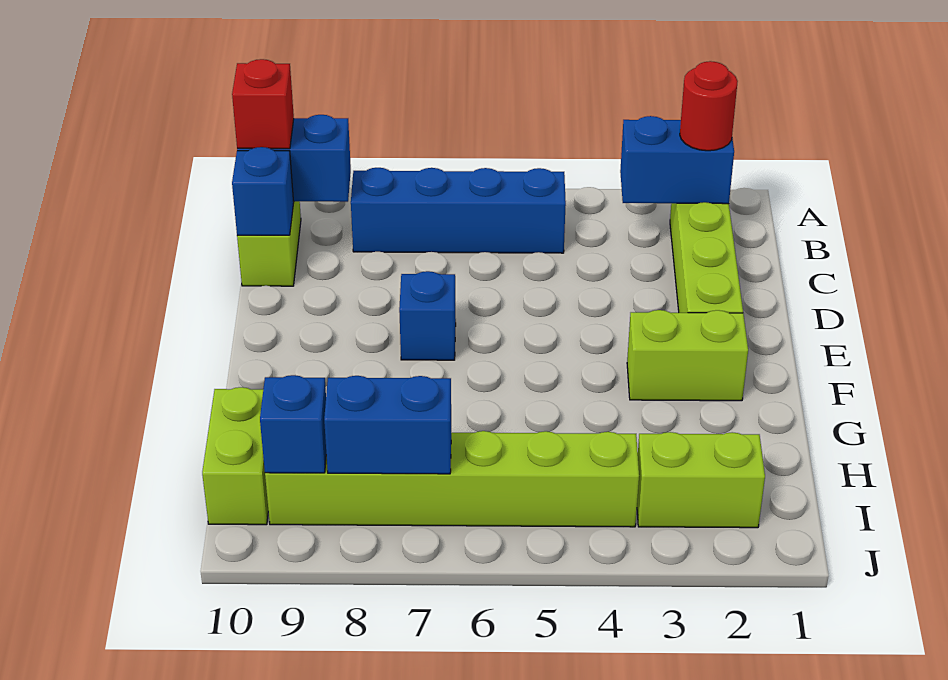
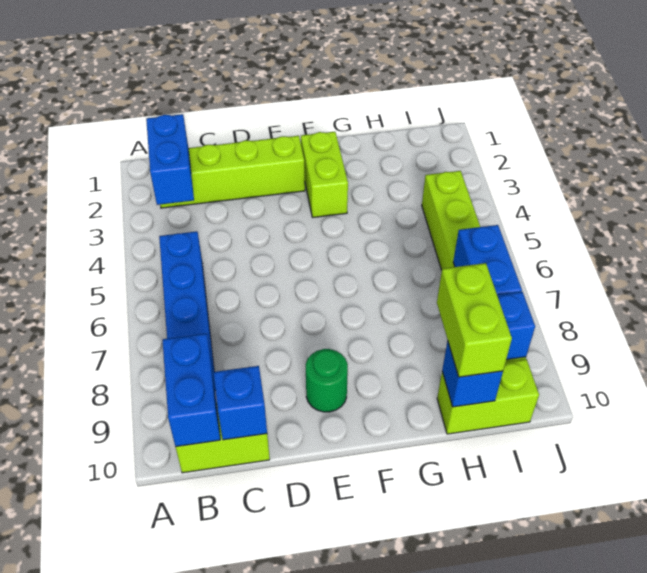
red round brick B2 level 3 -> none
red brick B10 level 3 -> none
blue brick E7 level 1 -> blue brick H10 level 2
none -> green round brick E9 level 1
lime brick I2:I3 level 1 -> lime brick H9:H10 level 3

